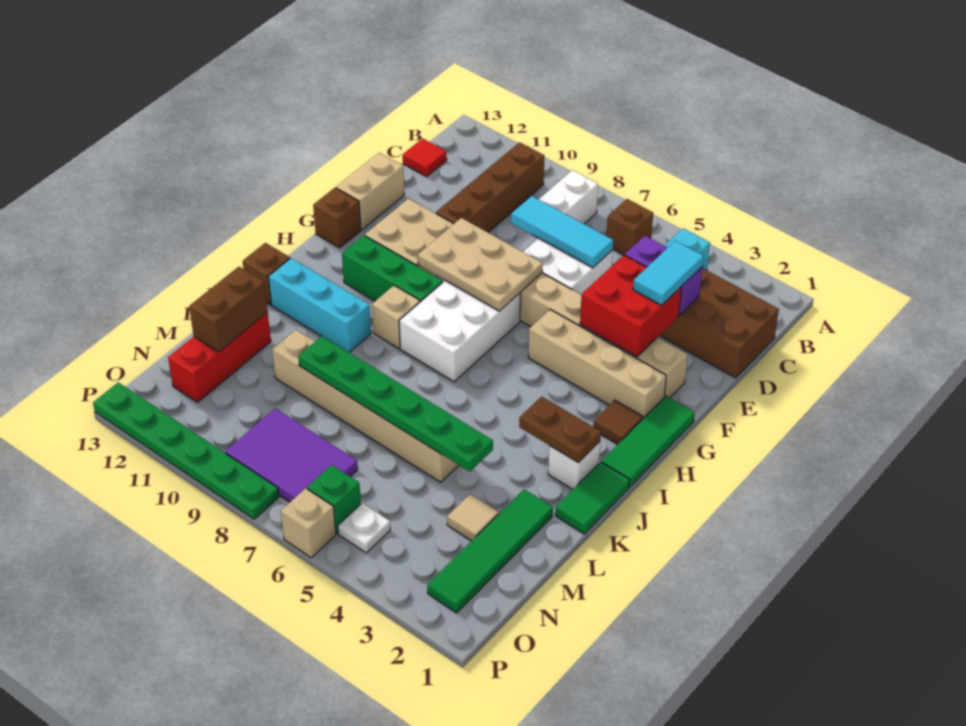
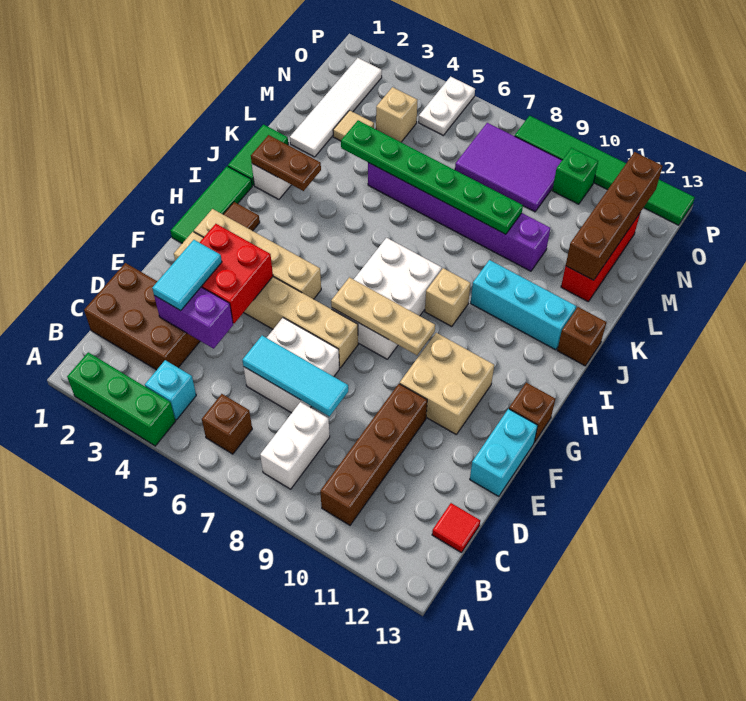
tan brick E13:F13 level 1 -> cyan brick E13:F13 level 1
tan plate F7:G9 level 2 -> tan plate G7:G9 level 2
green brick H9:H11 level 1 -> green brick A2:A4 level 1
green tile L2:O2 level 1 -> white tile L2:O2 level 1
tan brick L5:L10 level 1 -> purple brick L5:L10 level 1
brown brick L12:M12 level 2 -> brown brick L12:O12 level 2
white plate O5 level 1 -> white plate O5:P5 level 1
green brick O6 level 1 -> green brick O10 level 1
tan brick P6 level 1 -> tan brick N4 level 1
green plate P8:P13 level 1 -> green tile P8:P13 level 1

